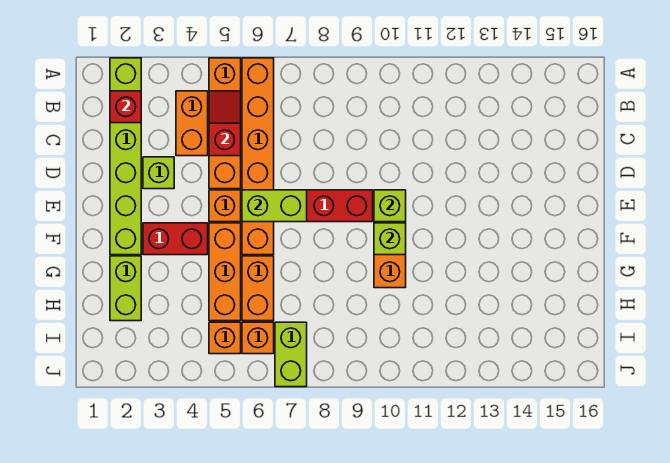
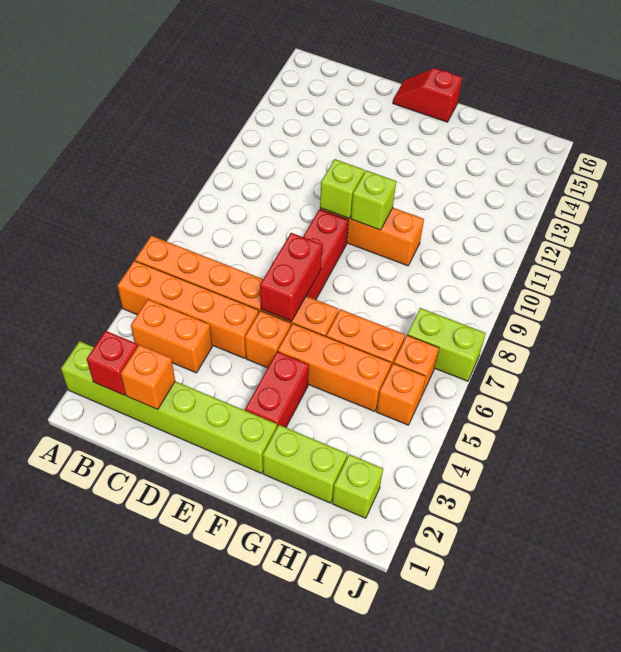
red slope B5:C5 level 2 top C -> red slope E16:F16 level 1 top F
none -> orange brick C2 level 2
lime brick D3 level 1 -> lime brick I2 level 1
lime brick E6:E7 level 2 -> red brick E6:E7 level 2

